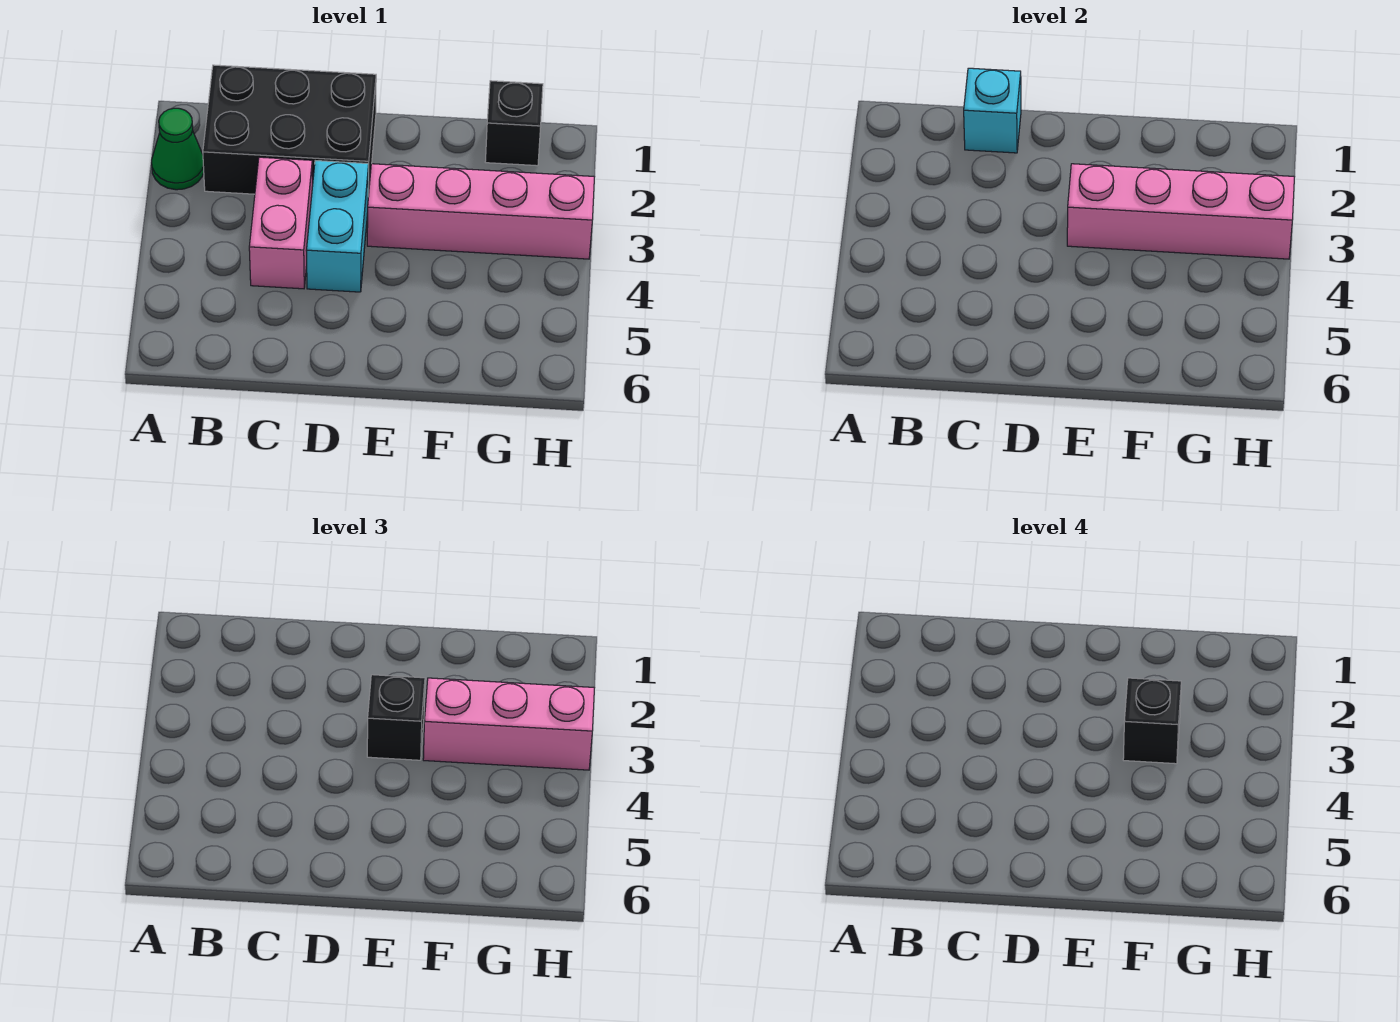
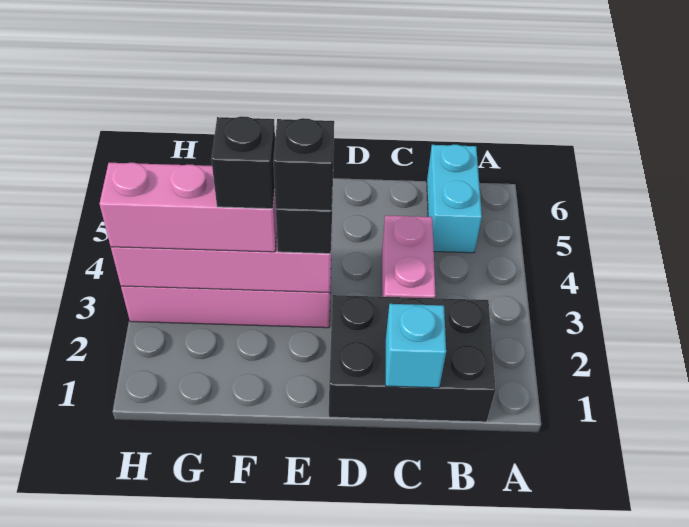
green cone A2 level 1 -> none
cyan brick D3:D4 level 1 -> cyan brick B5:B6 level 1
black brick G1 level 1 -> black brick E3 level 4

